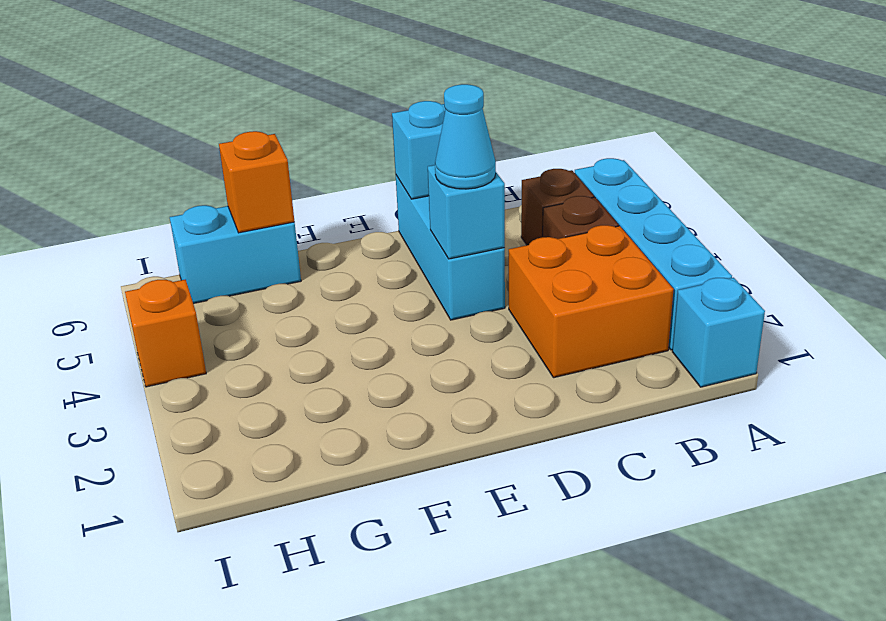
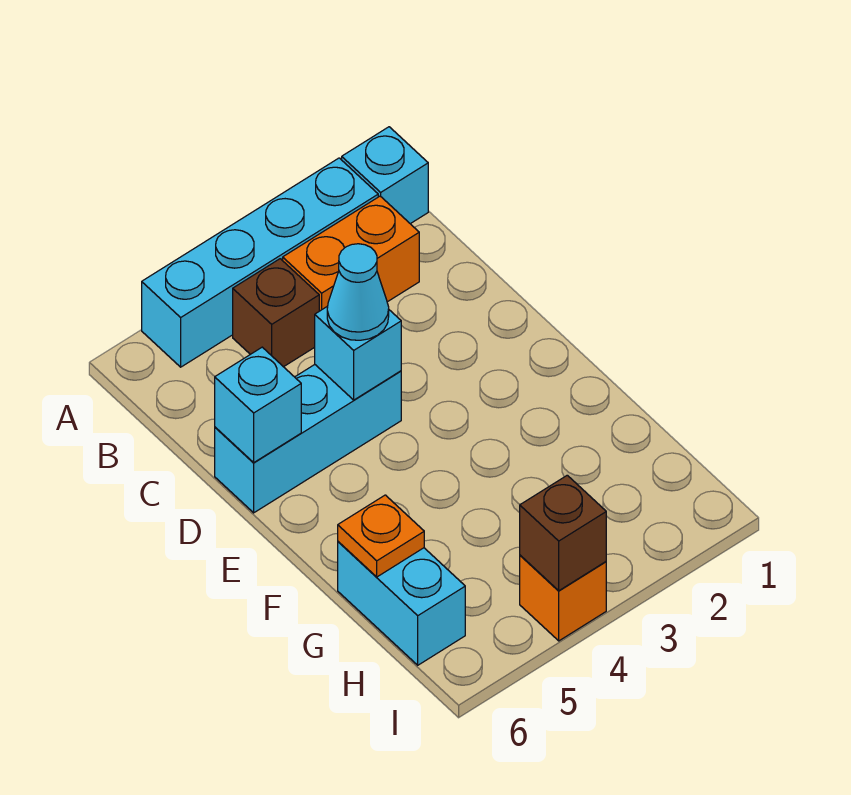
orange brick B2:C3 level 1 -> orange brick B2:B3 level 1
brown brick B5 level 1 -> brown brick I4 level 2
orange brick G6 level 2 -> orange plate G6 level 2

